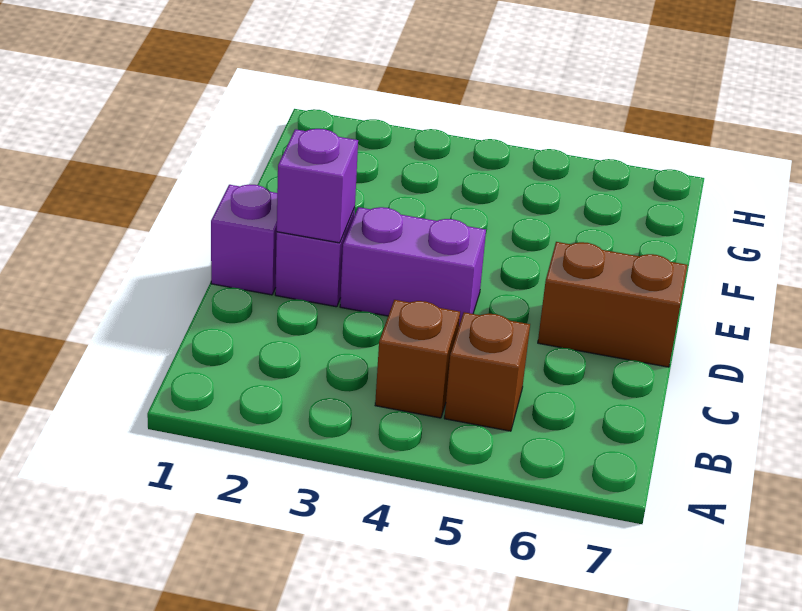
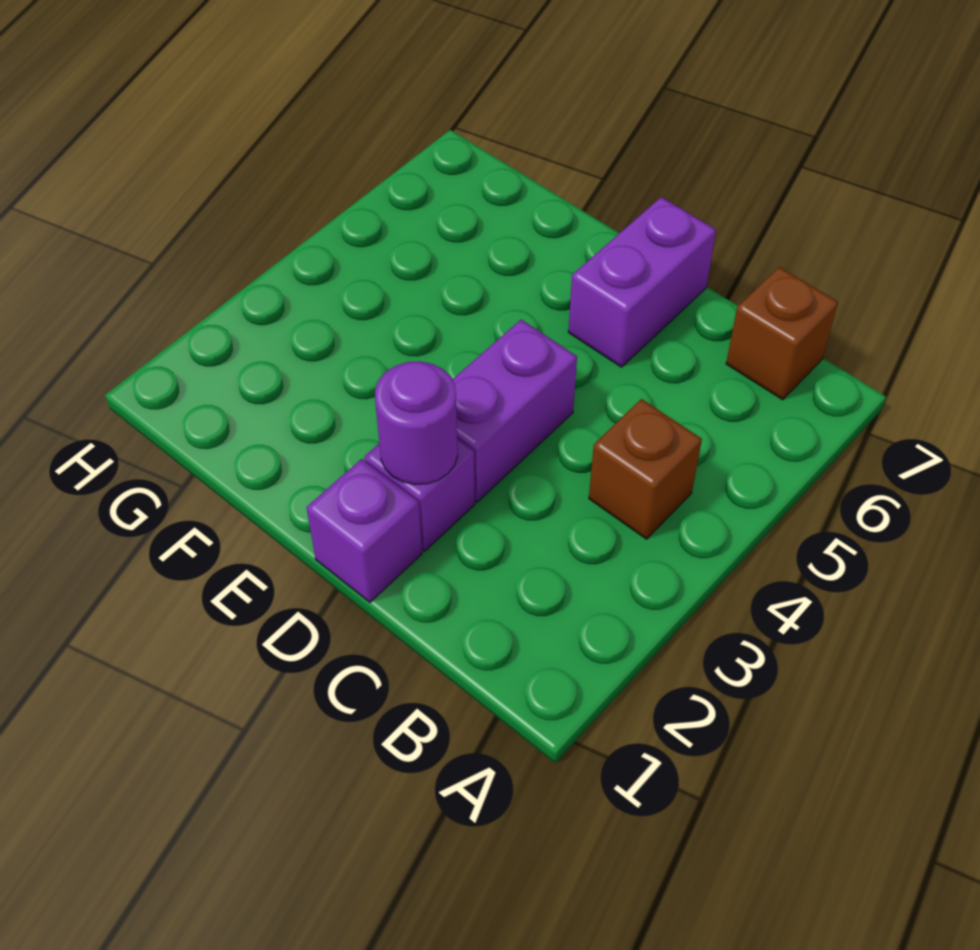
brown brick B5 level 1 -> brown brick B7 level 1
purple brick D2 level 2 -> purple round brick D2 level 2
brown brick D6:D7 level 1 -> purple brick D6:D7 level 1

